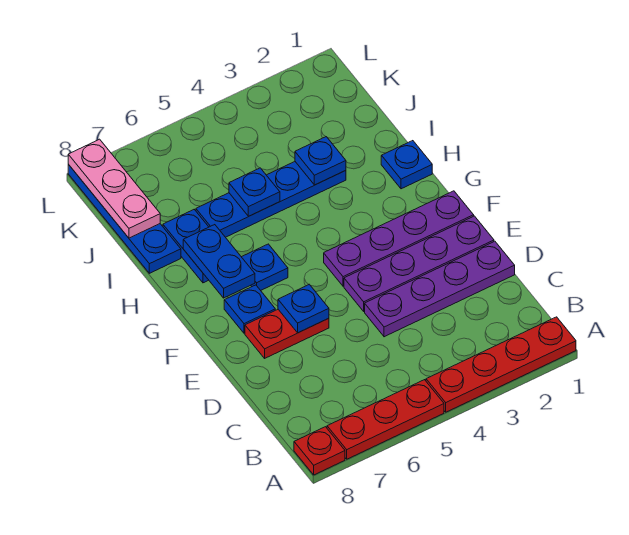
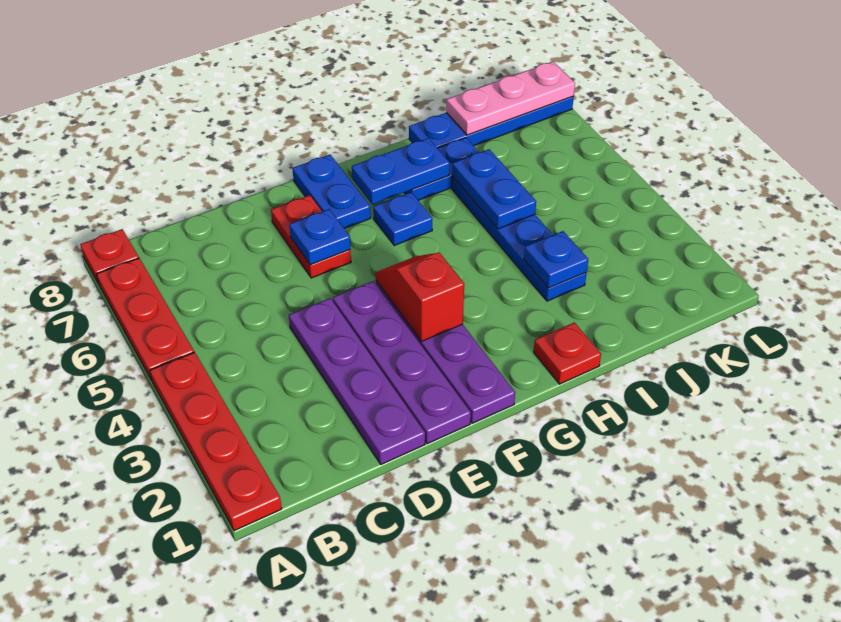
none -> red slope F3:F4 level 2 top 3
blue plate F7 level 1 -> blue plate F7:F8 level 1
blue plate H1 level 1 -> red plate H1 level 1
blue plate I5 level 2 -> blue plate I5:I6 level 2

